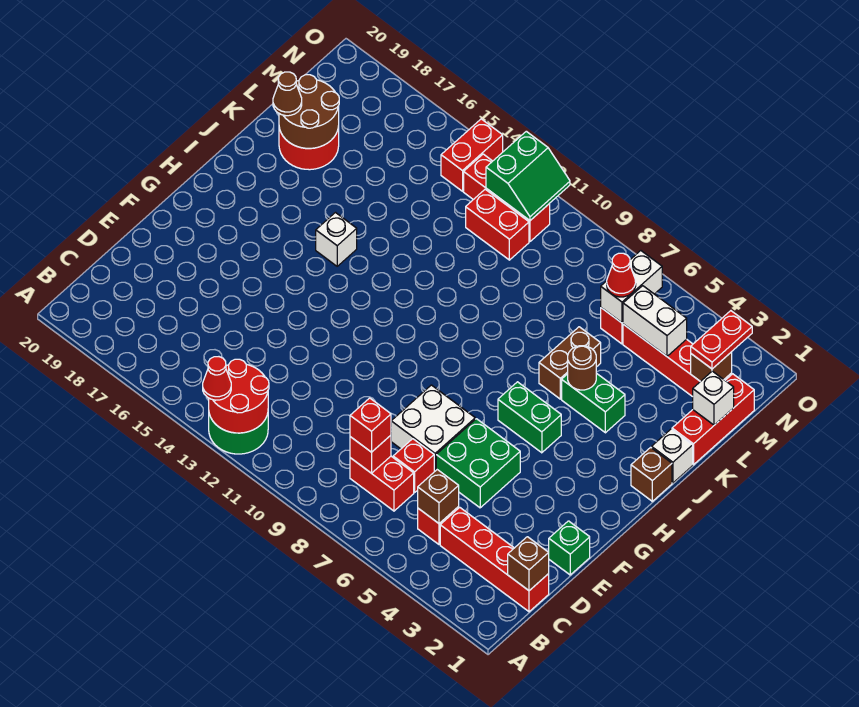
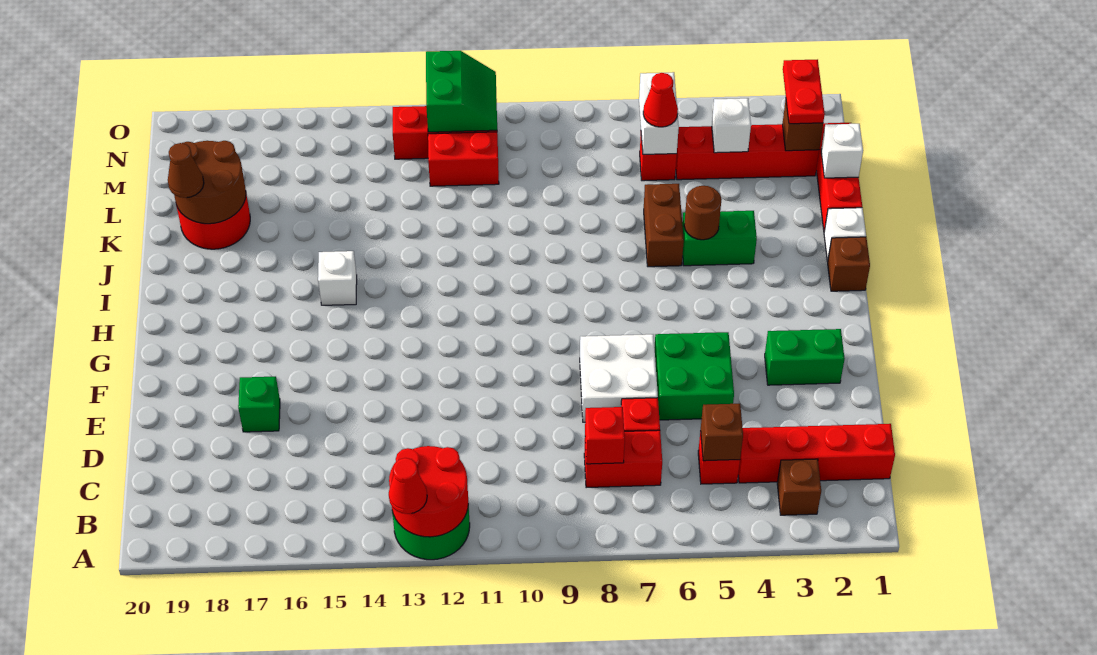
brown brick C1 level 2 -> brown brick B3 level 1
red brick C8 level 3 -> none
green brick E1 level 1 -> green brick E17 level 1
green brick H5:H6 level 1 -> green brick F2:F3 level 1
white brick M4:M5 level 2 -> white brick M4 level 2
red brick N14:O14 level 1 -> none

